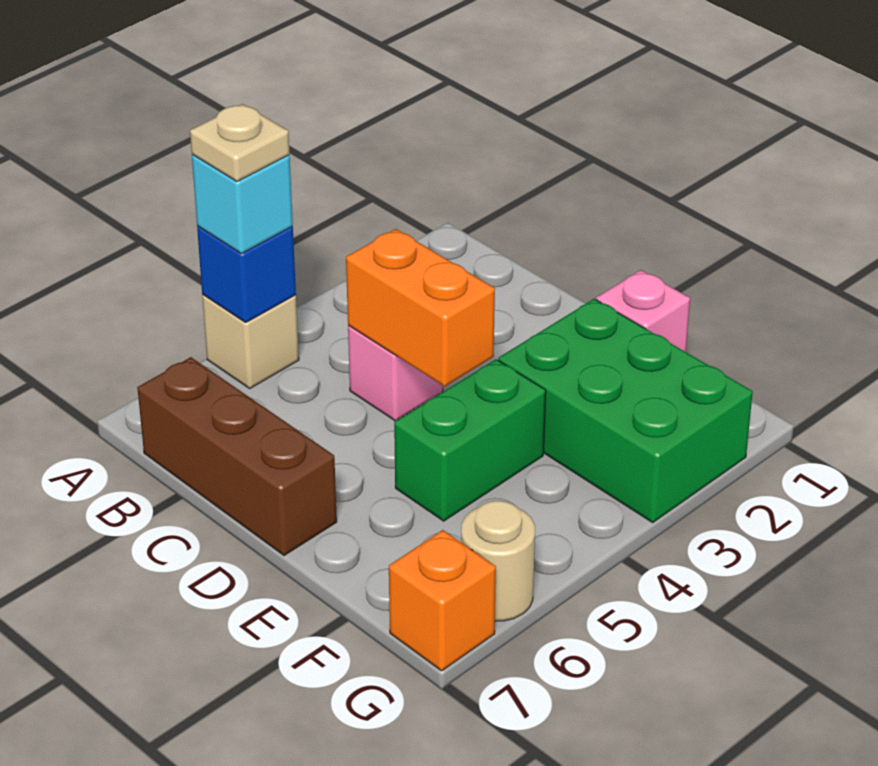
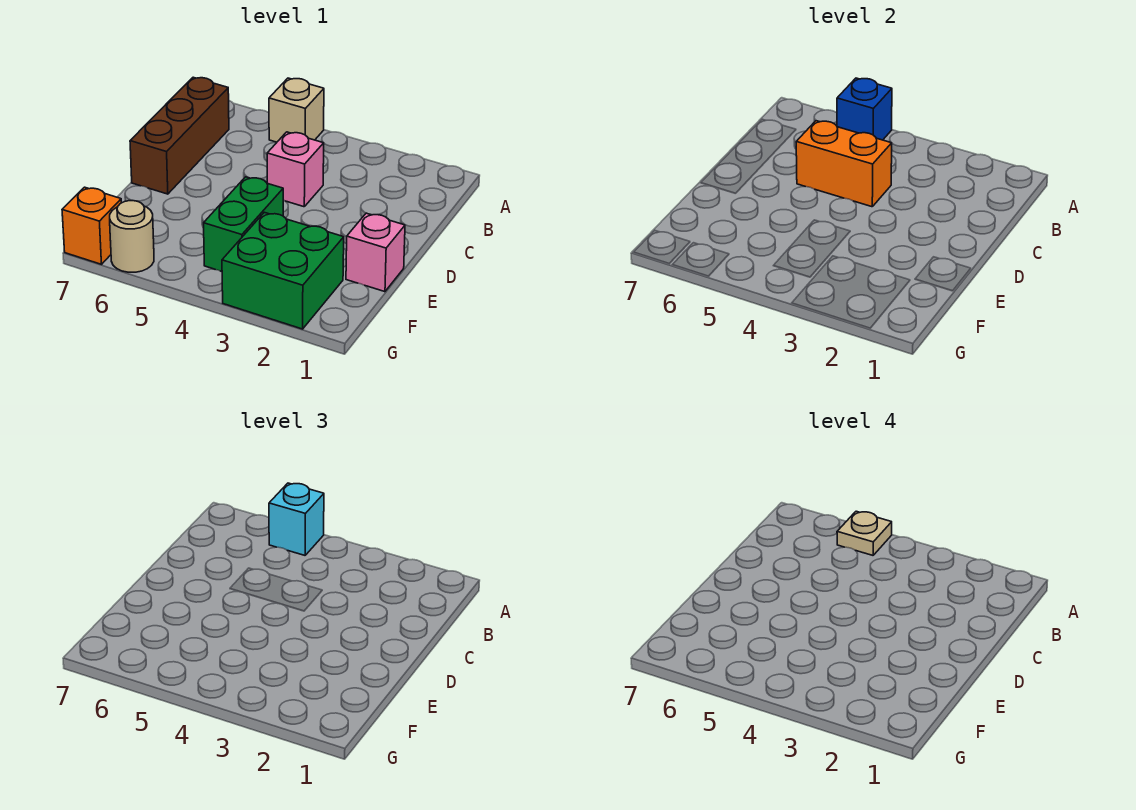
orange brick C4:D4 level 2 -> orange brick C4:C5 level 2
green brick E2:G3 level 1 -> green brick F2:G3 level 1
green brick E4:E5 level 1 -> green brick E4:F4 level 1

